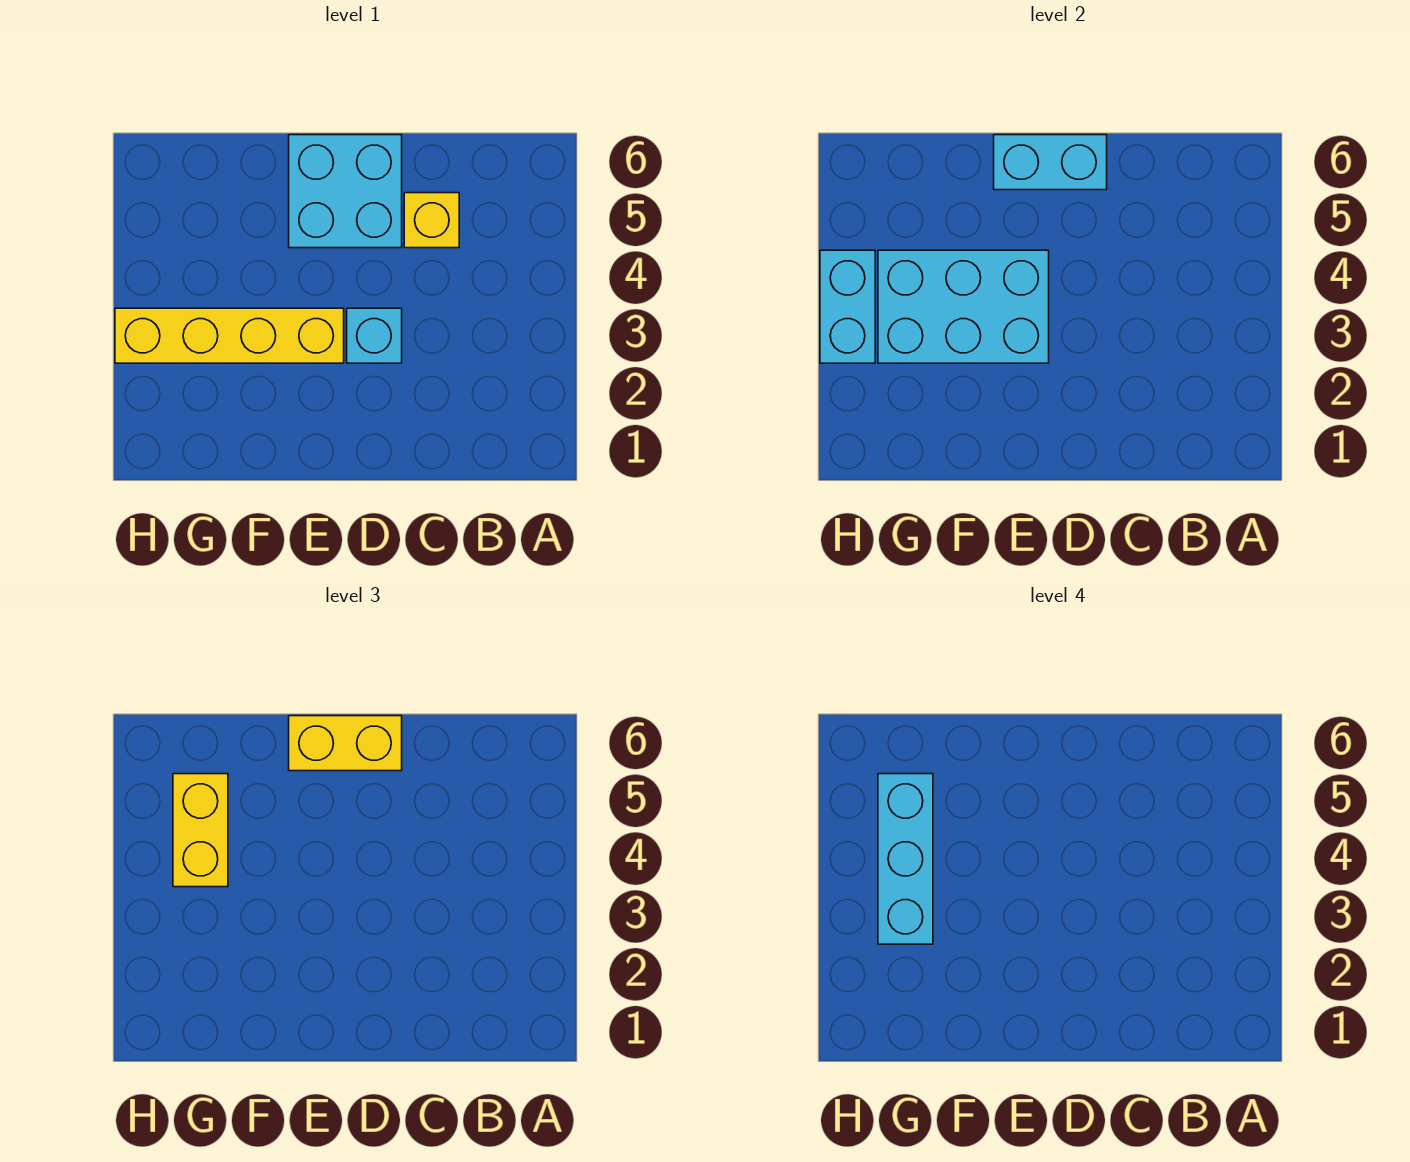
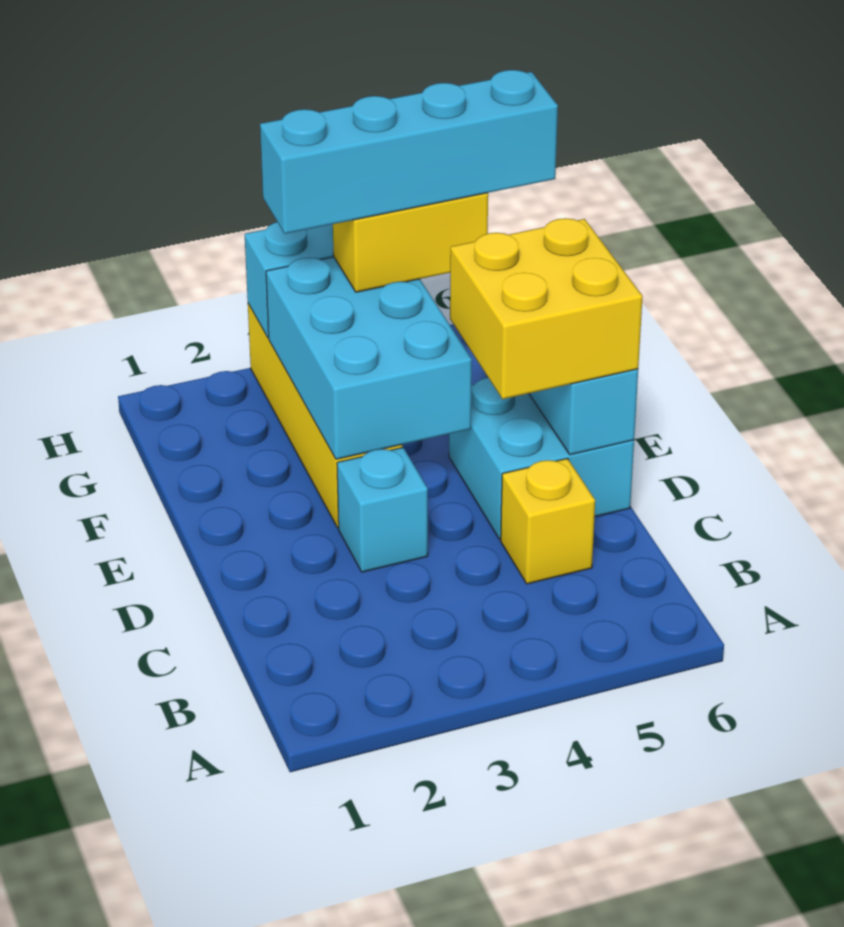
yellow brick D6:E6 level 3 -> yellow brick D5:E6 level 3
cyan brick G3:G5 level 4 -> cyan brick G3:G6 level 4

